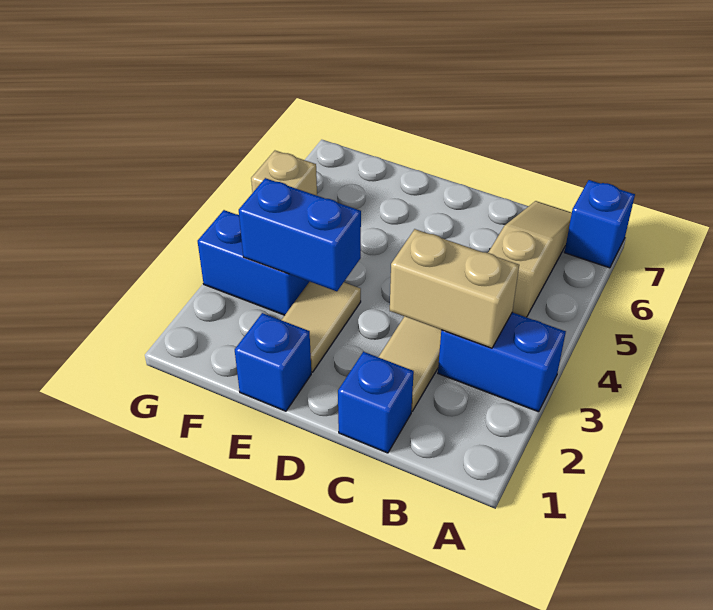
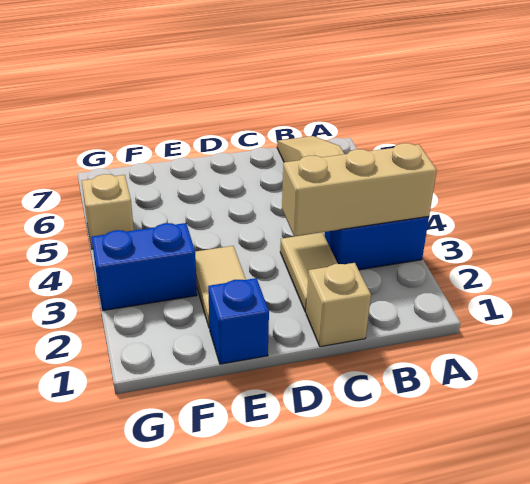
blue brick A7 level 1 -> none
tan brick B3:C3 level 2 -> tan brick A3:C3 level 2
blue brick C1 level 1 -> tan brick C1 level 1
blue brick E3:F3 level 2 -> none

